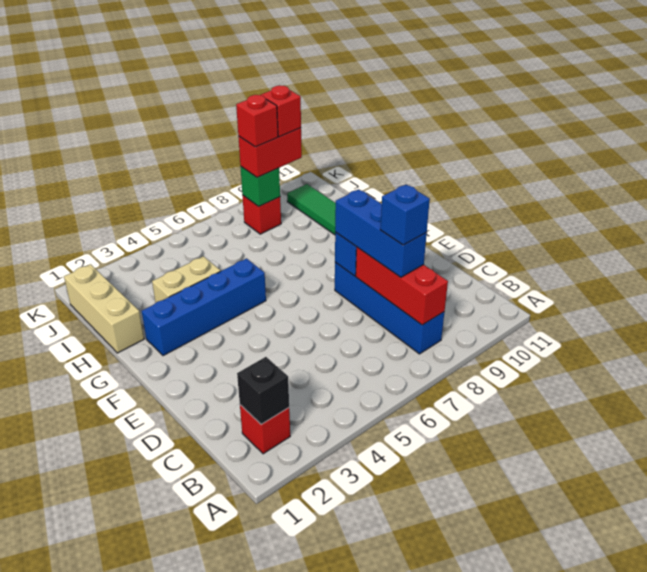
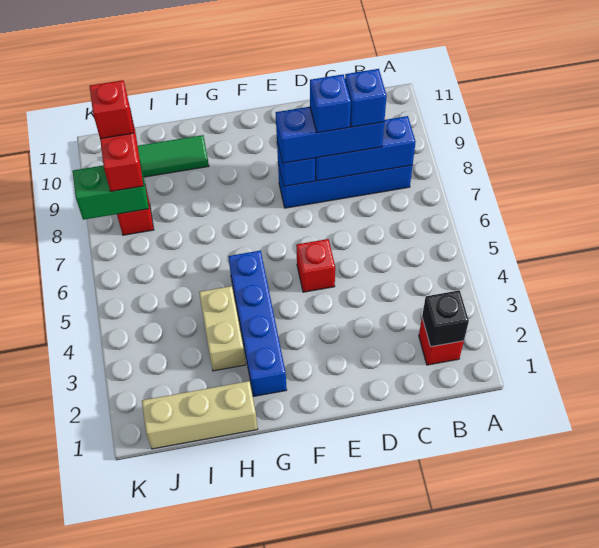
red brick B8:D8 level 2 -> blue brick B8:D8 level 2
none -> blue brick D8 level 4
green brick J8 level 2 -> green brick J8:K8 level 2
red brick J8 level 4 -> red brick E5 level 1

